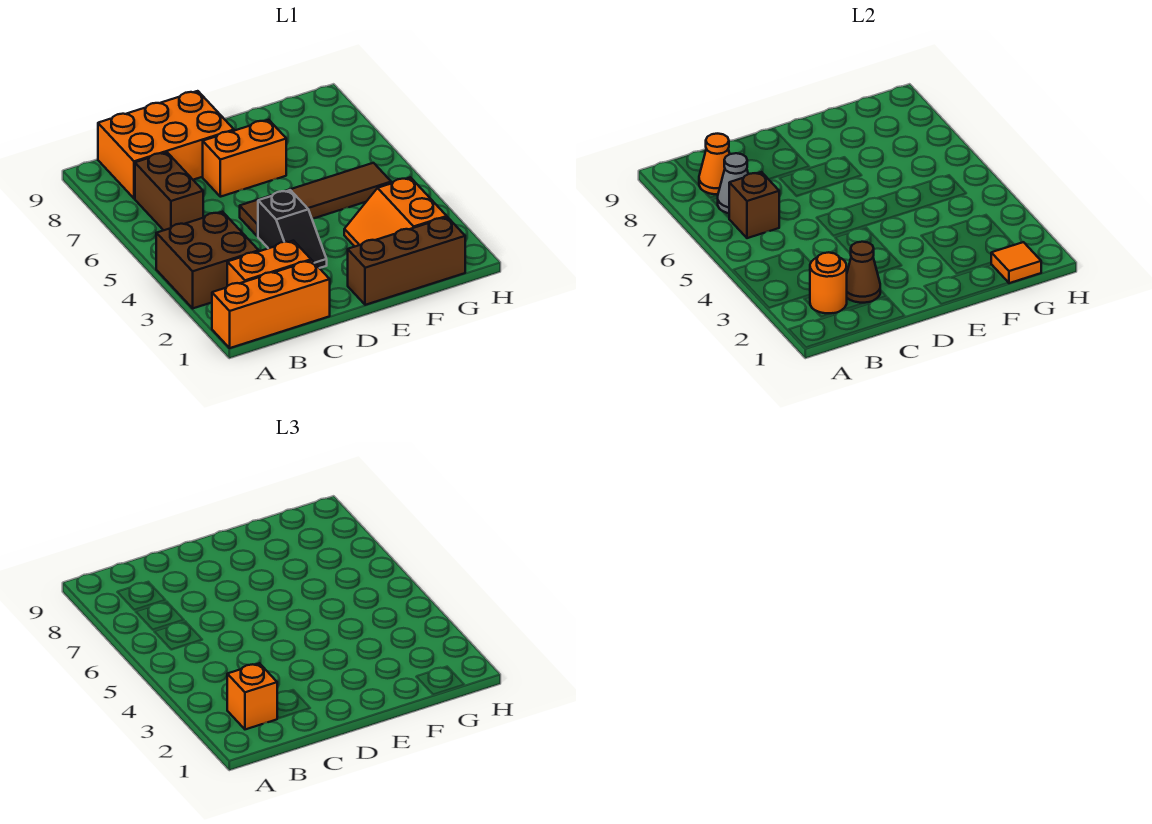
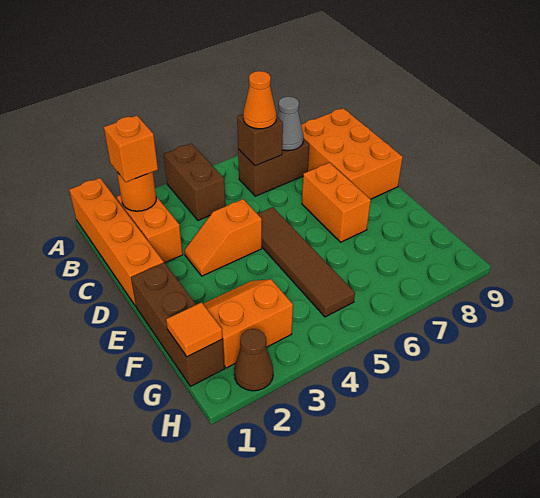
orange brick A1:C1 level 1 -> orange brick A1:D1 level 1
brown brick A3:B4 level 1 -> brown brick A4:B4 level 1
orange cone B8 level 2 -> orange cone B6 level 3
brown cone C2 level 2 -> brown cone H2 level 1
black slope D3:D4 level 1 top 4 -> orange slope D3:D4 level 1 top 4

